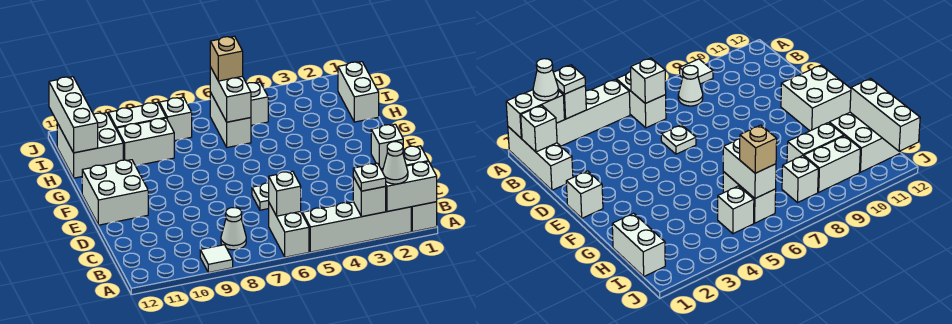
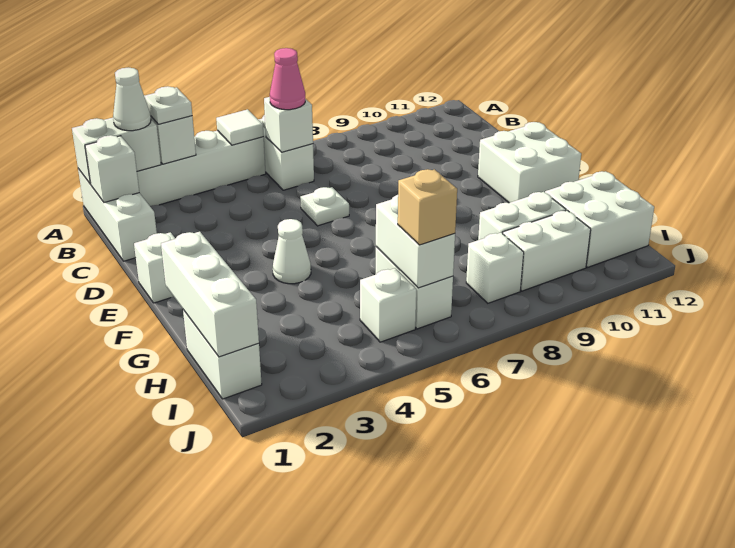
white tile A9 level 1 -> white tile A5 level 2
none -> pink cone B6 level 3
white cone B8 level 1 -> white cone F4 level 1
white brick H12:J12 level 2 -> white brick G1:I1 level 2

